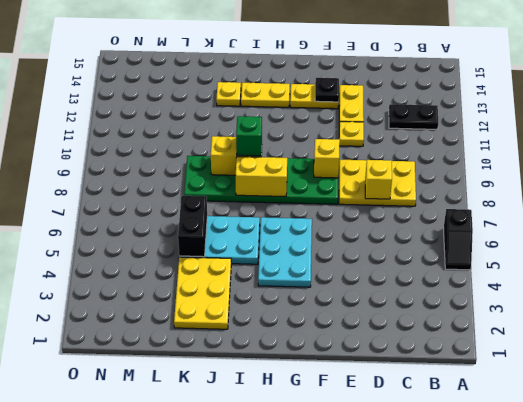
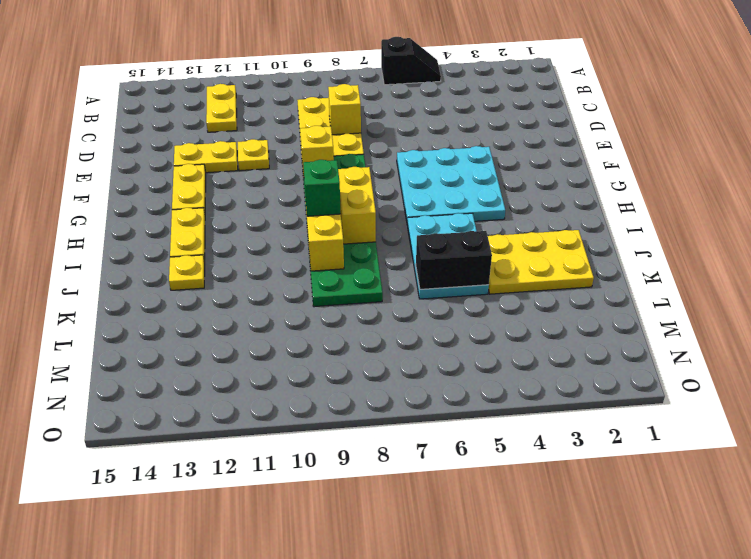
black plate B12:C12 level 1 -> yellow plate B12:C12 level 1
black plate F13 level 2 -> none
cyan plate G4:H6 level 1 -> cyan plate F4:H6 level 1

